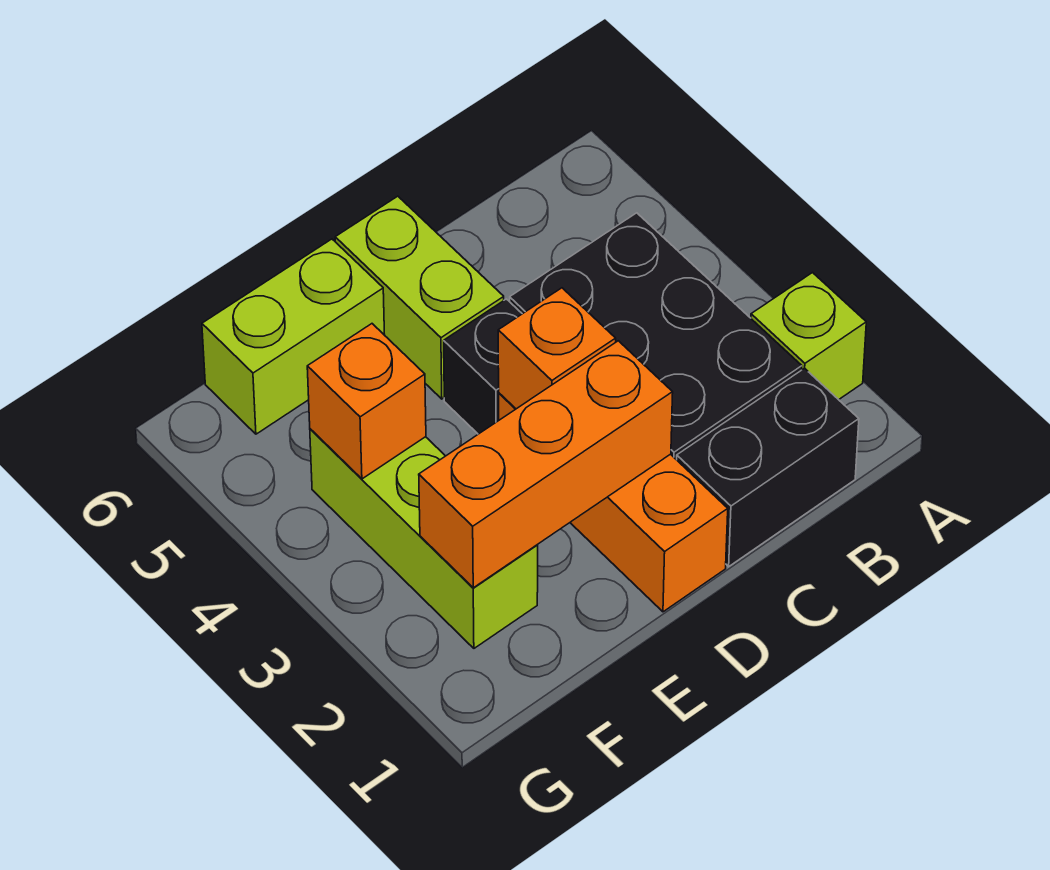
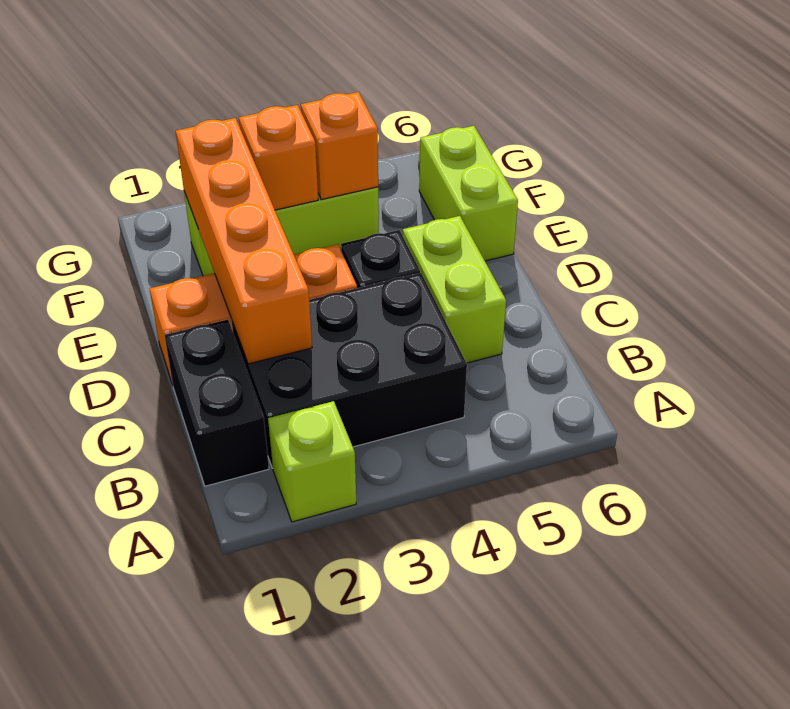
orange brick D2:F2 level 2 -> orange brick C2:F2 level 2
orange brick D3 level 2 -> orange brick F3 level 2
lime brick D5:D6 level 1 -> lime brick C5:D5 level 1

